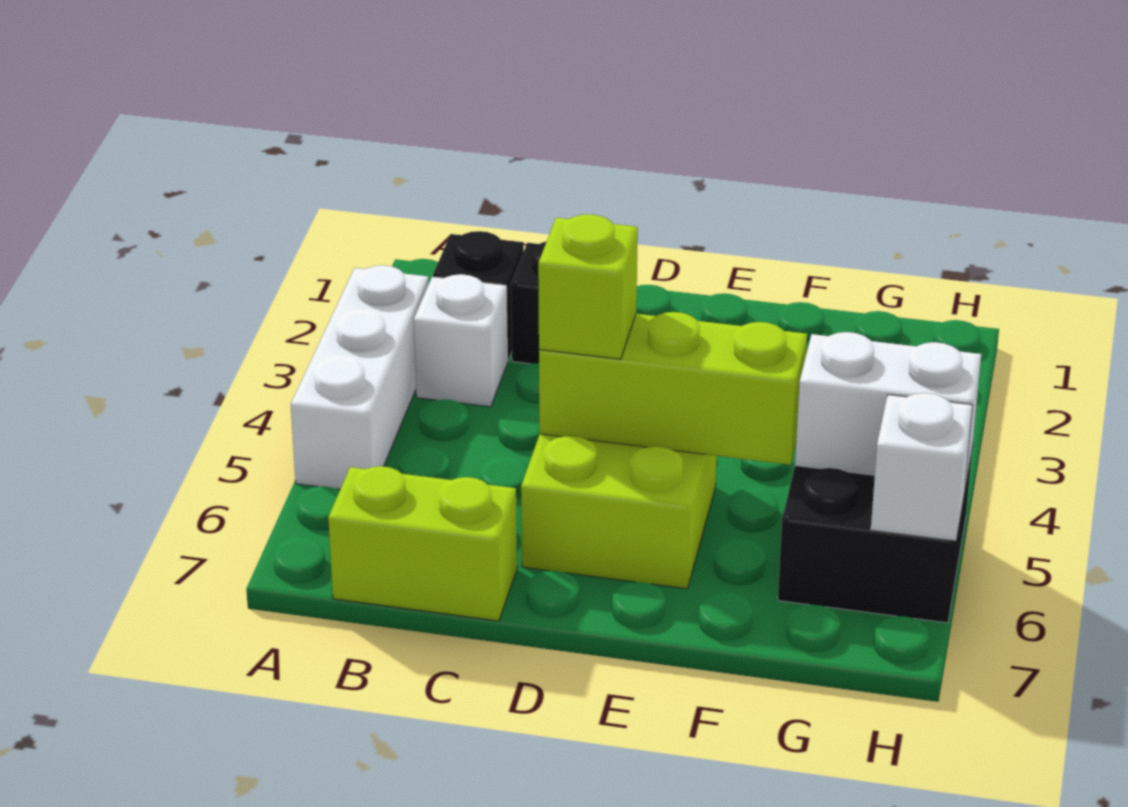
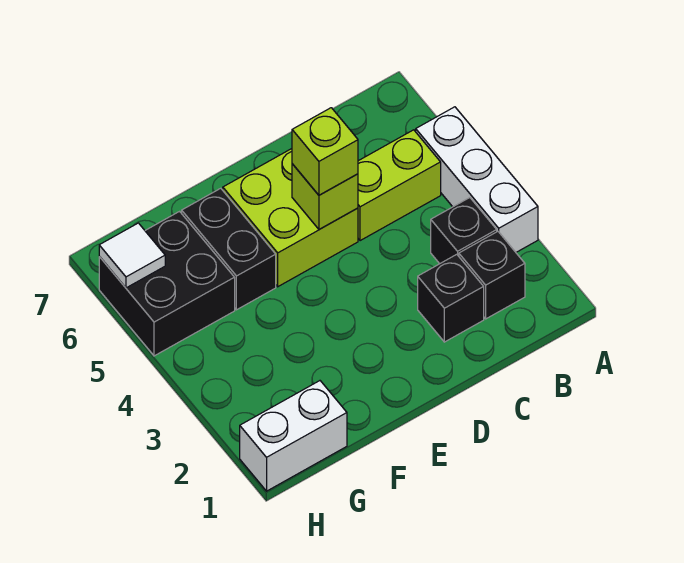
white brick B3 level 1 -> black brick B3 level 1
lime brick B7:C7 level 1 -> lime brick B5:C5 level 1
lime brick D5:F5 level 2 -> lime brick D5 level 2
none -> black brick F5:F6 level 1
white brick G5:H5 level 2 -> white brick G1:H1 level 1
white brick H6 level 2 -> white tile H6 level 2

